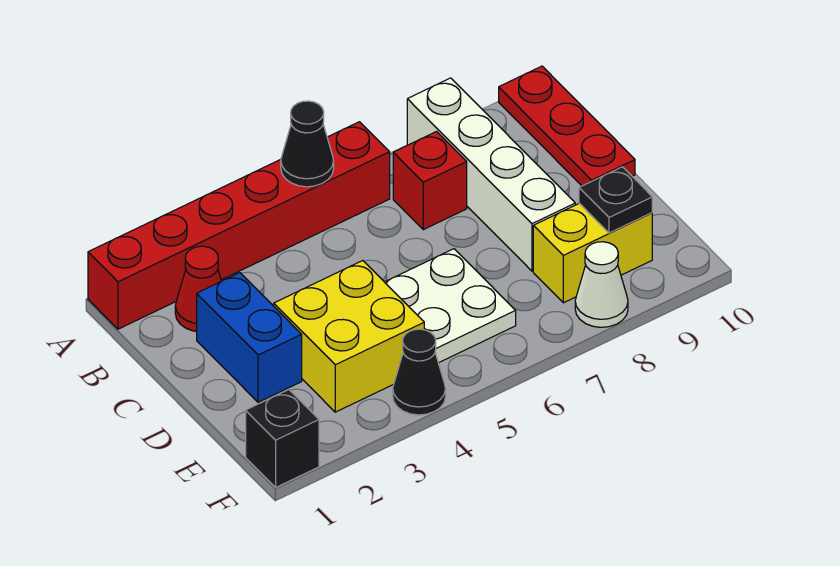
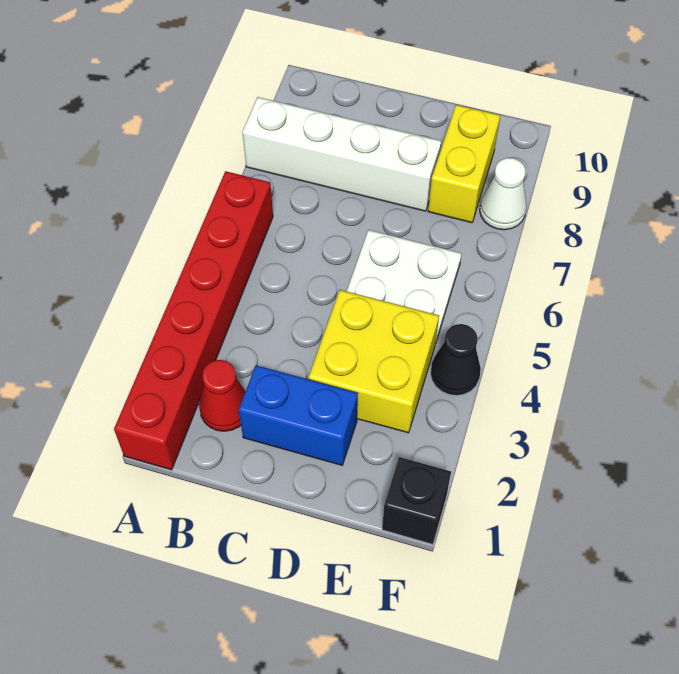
black cone A5 level 2 -> none
red plate A10:C10 level 1 -> none
red brick B7 level 1 -> none
black plate E9 level 2 -> none

